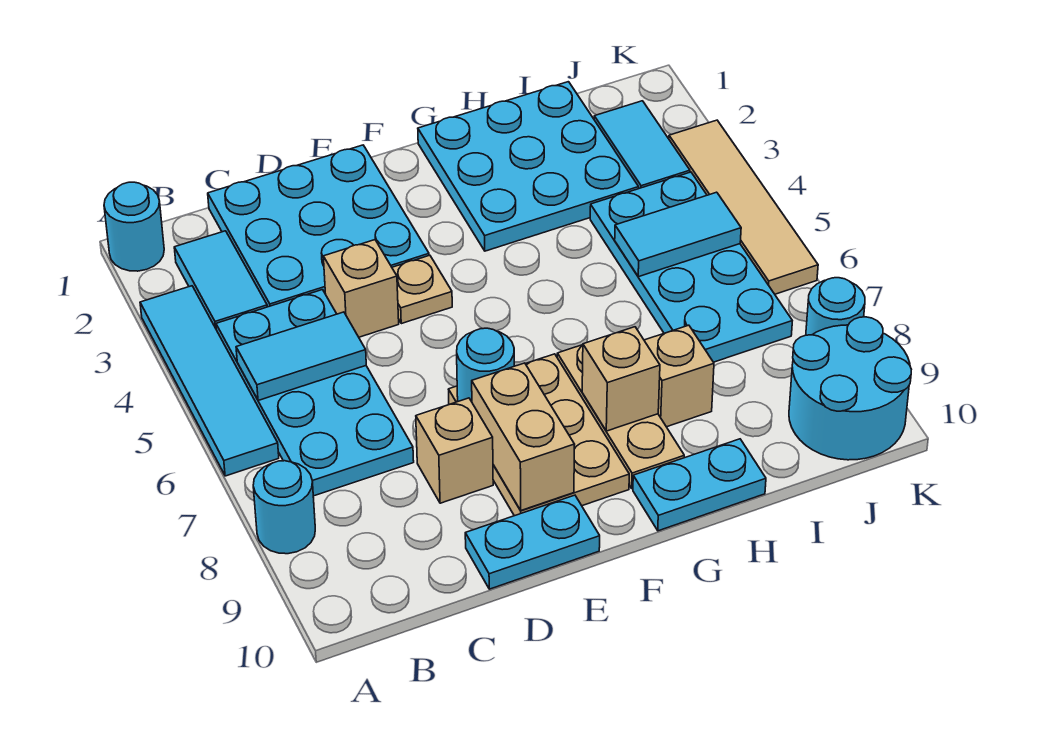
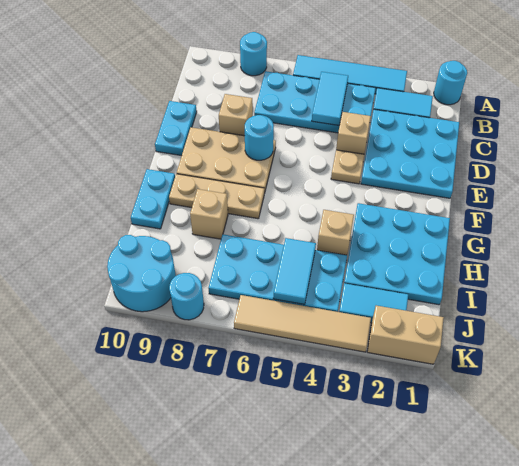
tan brick E8:E9 level 2 -> tan brick K1:K2 level 1
tan brick G8 level 2 -> tan brick H4 level 1

